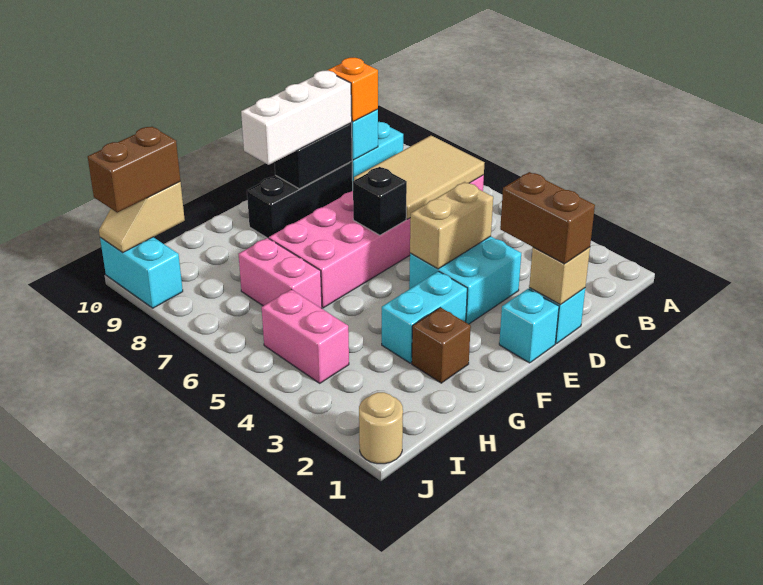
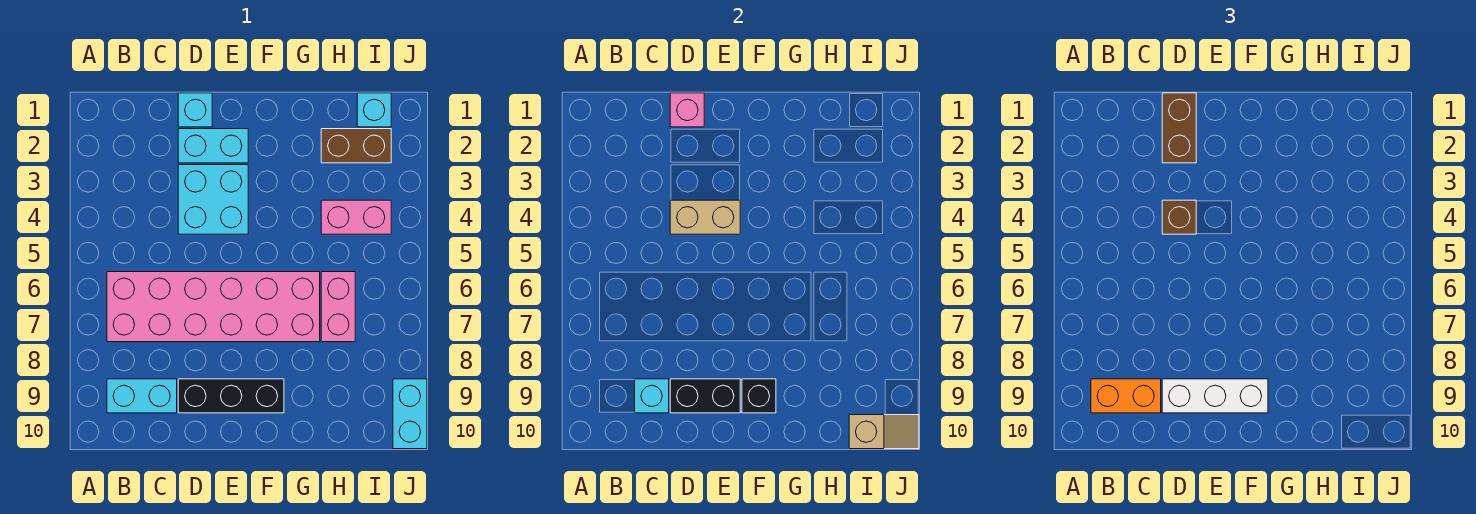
tan tile B6:D7 level 2 -> none
orange brick C9 level 3 -> orange brick B9:C9 level 3
tan brick D1 level 2 -> pink brick D1 level 2
cyan brick E1 level 1 -> cyan brick I1 level 1
black brick E6 level 2 -> black brick F9 level 2
cyan brick F3:G3 level 1 -> cyan brick D2:E2 level 1
brown brick G2 level 1 -> brown brick D4 level 3
pink brick I4:I5 level 1 -> pink brick H4:I4 level 1
brown brick I10:J10 level 3 -> brown brick H2:I2 level 1
tan round brick J1 level 1 -> none

